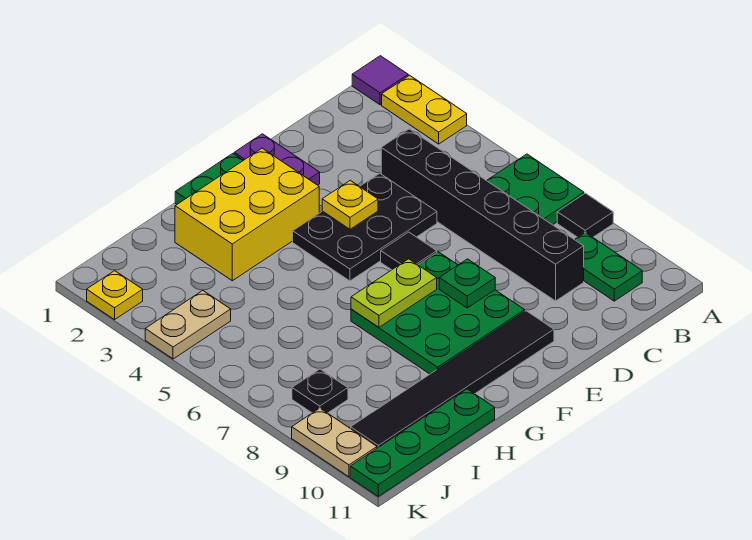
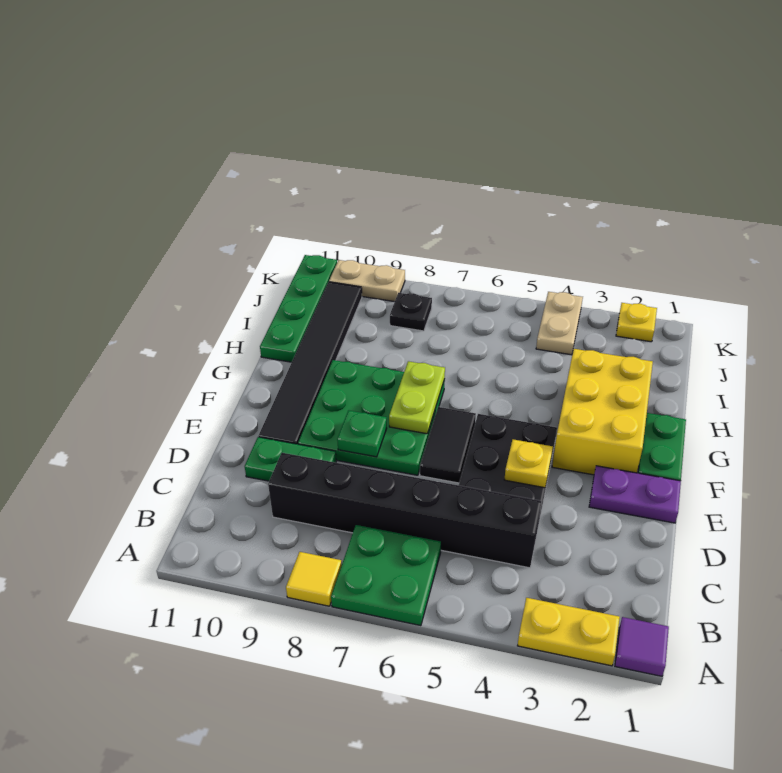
black tile A8 level 1 -> yellow tile A8 level 1
green plate B9:B10 level 1 -> green plate D9:D10 level 1
black tile E6 level 1 -> black tile E6:F6 level 1

